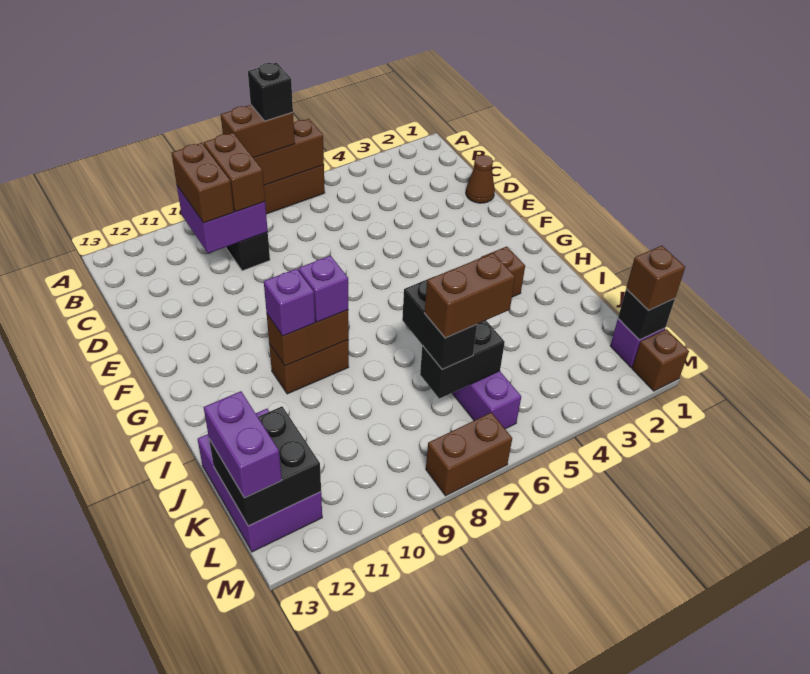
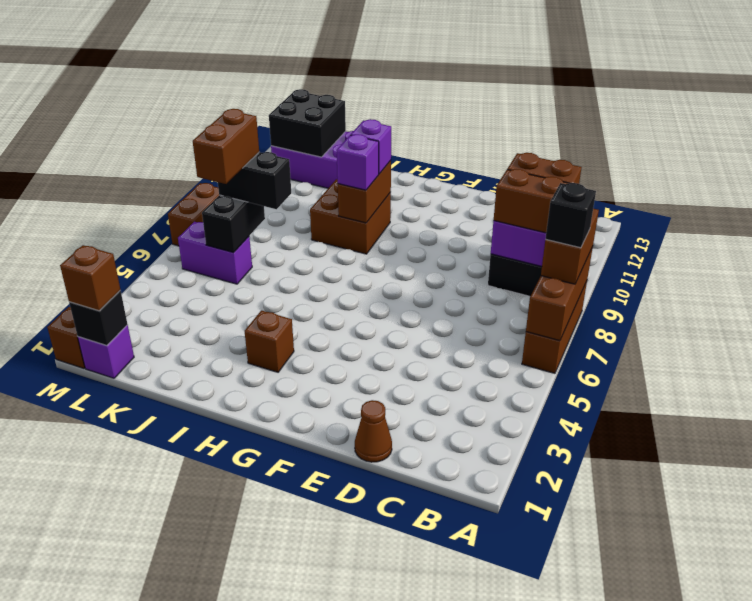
brown brick H9:H10 level 1 -> brown brick H9:I10 level 1
purple brick K13:L13 level 3 -> none

